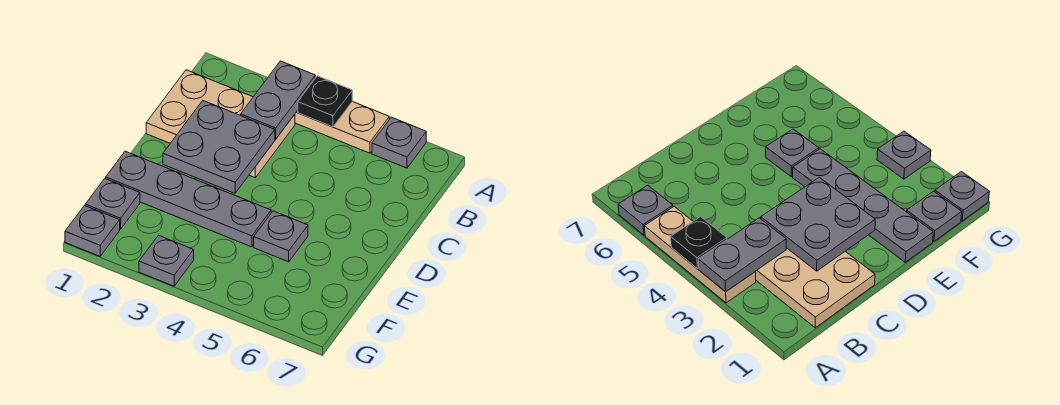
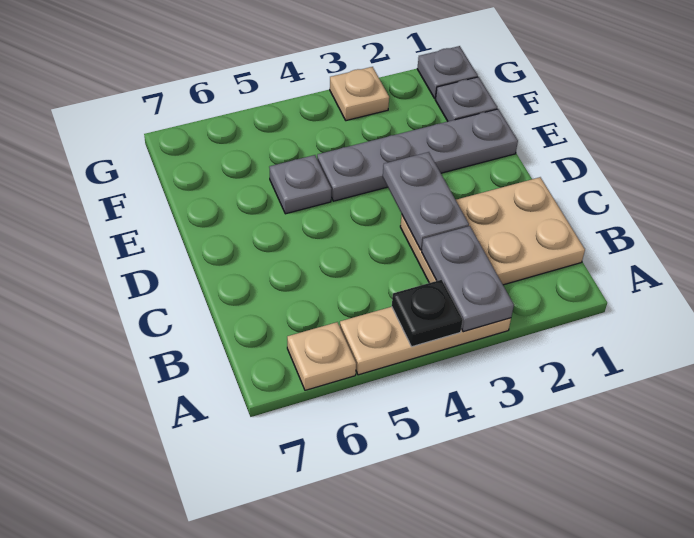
grey plate A6 level 1 -> tan plate A6 level 1
grey plate C2:D3 level 2 -> grey plate C3:D3 level 2
grey plate G3 level 1 -> tan plate G3 level 1

